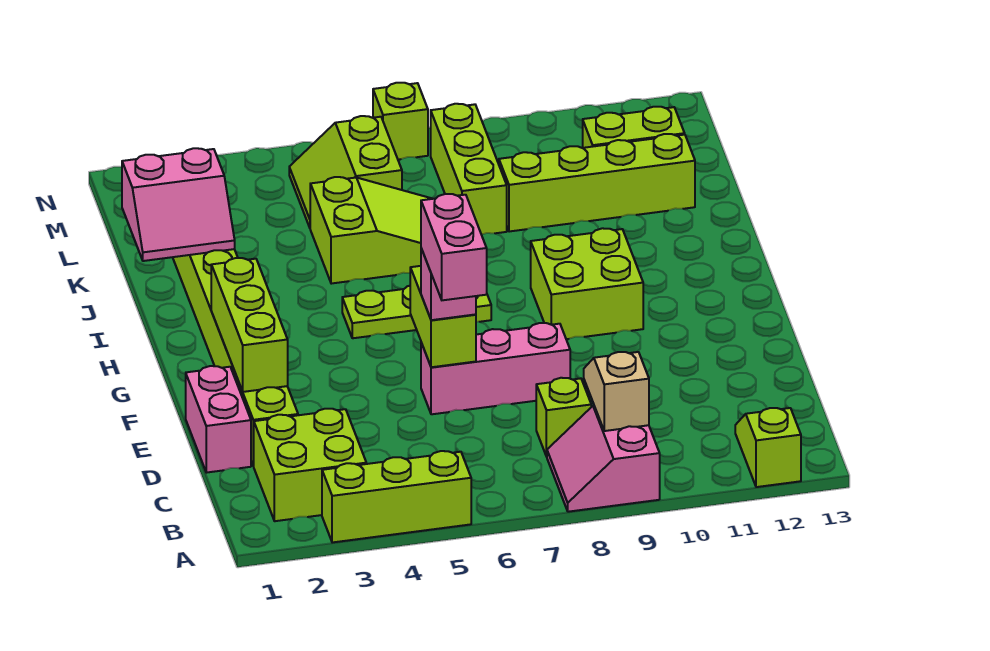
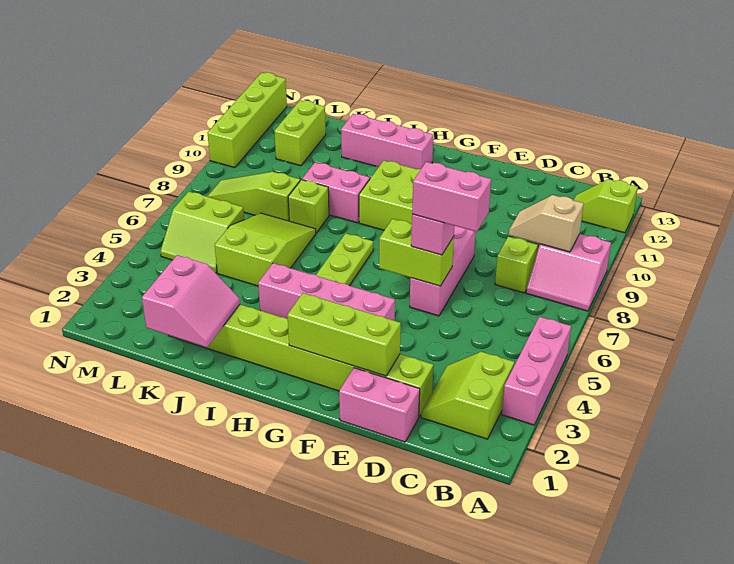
lime brick A3:A5 level 1 -> pink brick A3:A5 level 1
lime brick B2:C3 level 1 -> lime slope B2:C3 level 1 top B
none -> pink brick F4:I4 level 1
none -> pink brick H12:J12 level 1
none -> pink brick I9:J9 level 1
lime brick K8:M8 level 1 -> lime slope K8:M8 level 1 top K
lime brick K9:K12 level 1 -> lime brick N10:N13 level 1
lime brick N7 level 1 -> lime brick J8 level 1

